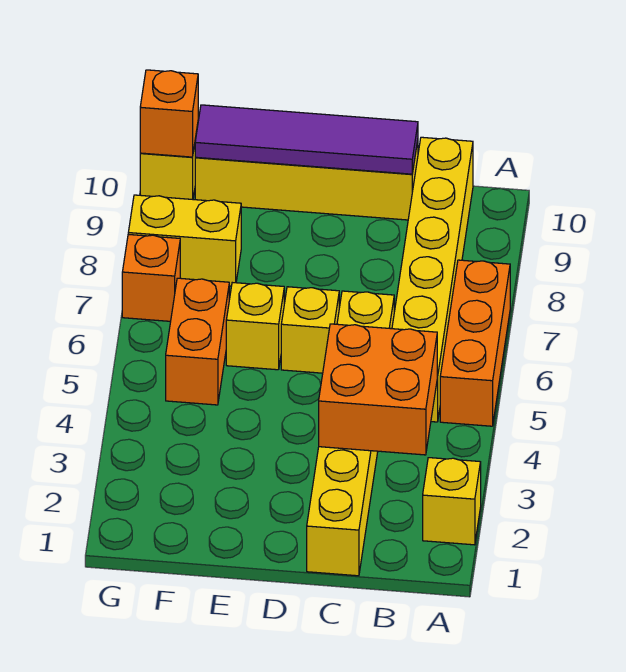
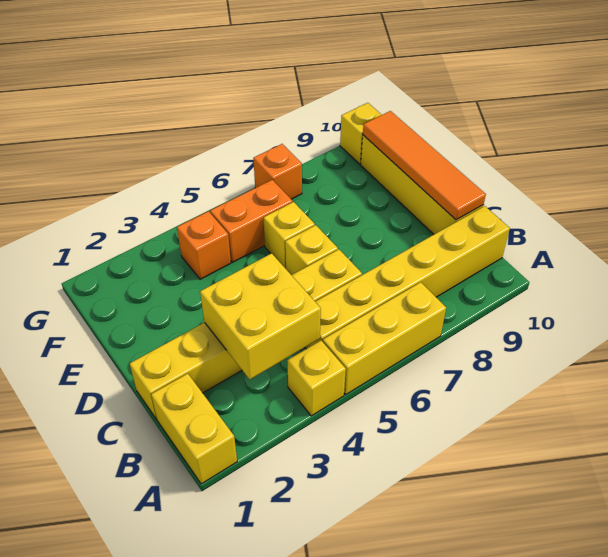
yellow brick A2 level 1 -> yellow brick A4 level 1
orange brick A5:A7 level 1 -> yellow brick A5:A7 level 1
orange brick B3:C4 level 2 -> yellow brick B3:C4 level 2
purple tile C10:F10 level 2 -> orange tile C10:F10 level 2
yellow brick F8:G8 level 1 -> yellow brick A1:B1 level 1
orange brick G10 level 2 -> orange brick F4 level 1

